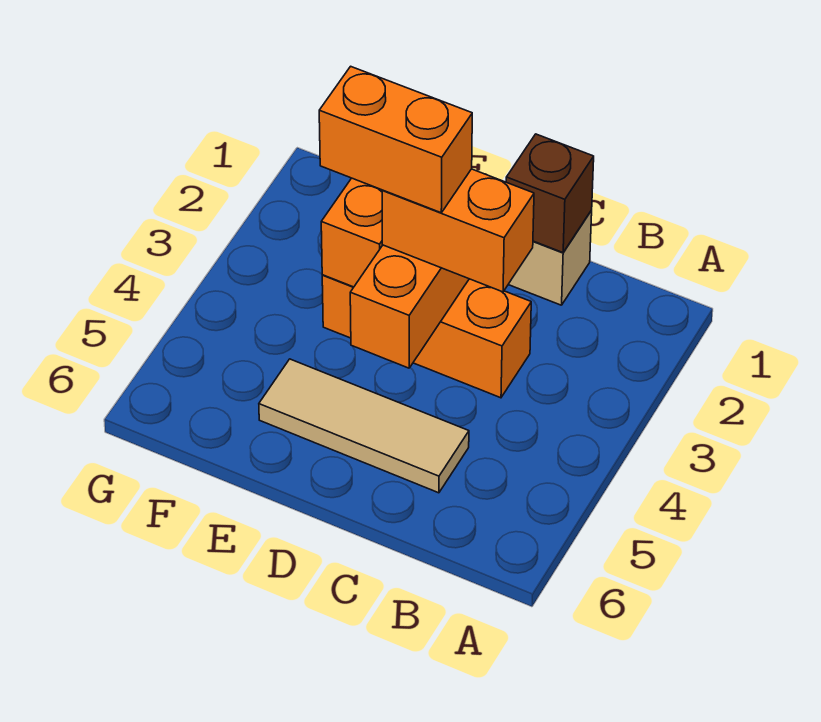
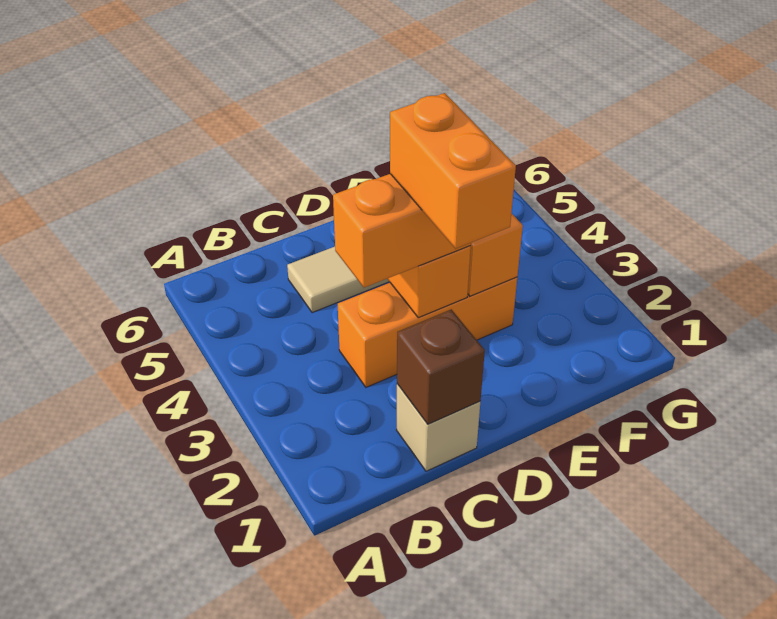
orange brick D3:E3 level 4 -> orange brick D2:D3 level 4

